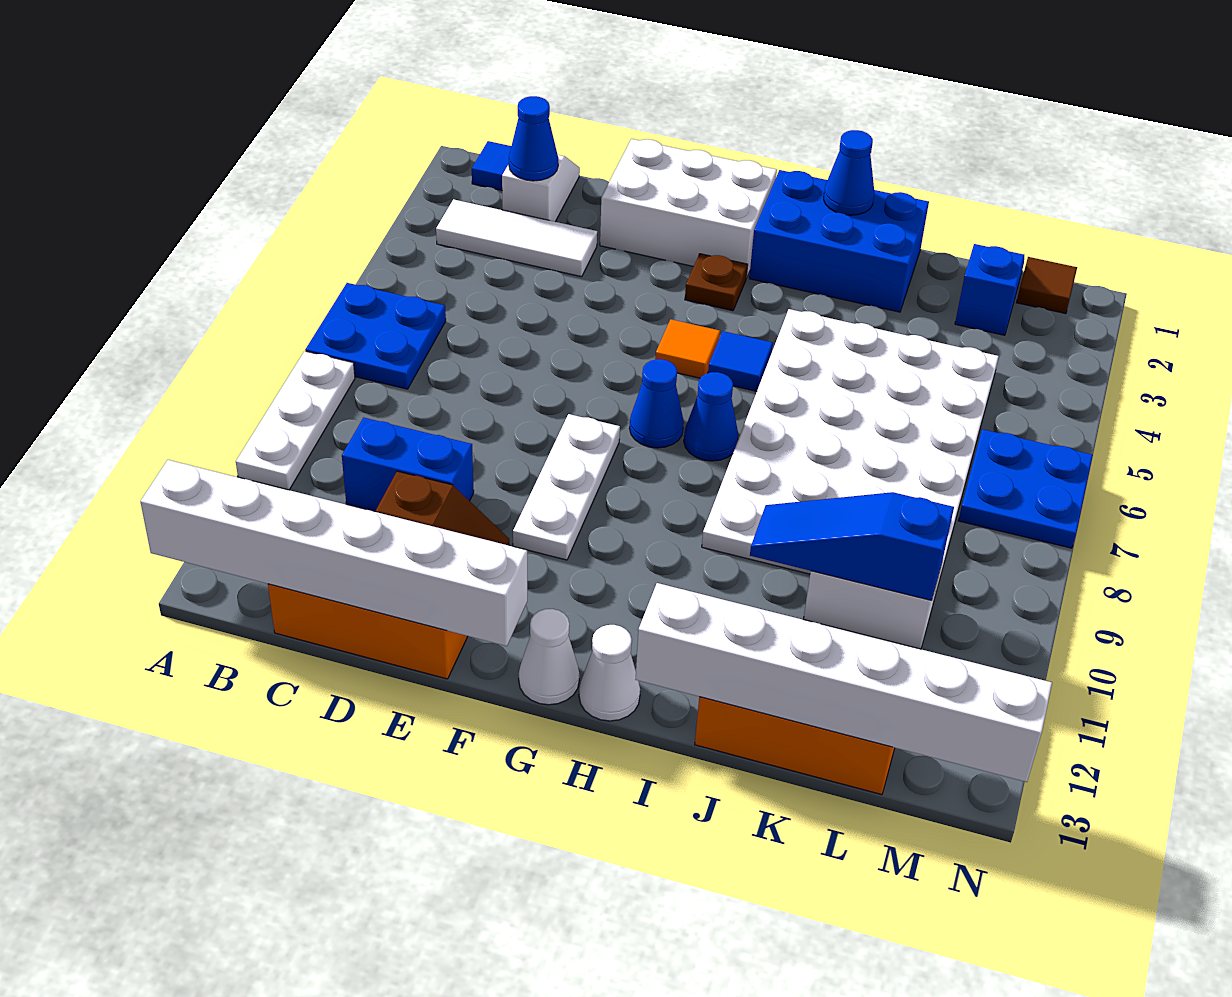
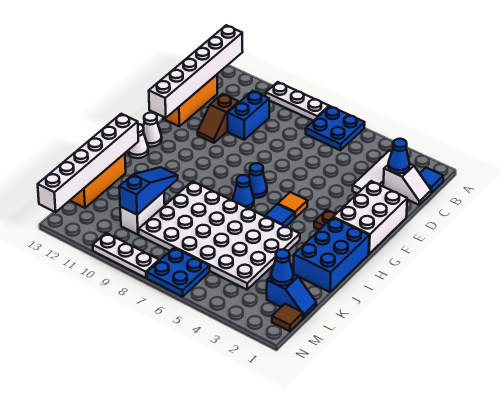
white plate F8:F10 level 1 -> white plate N8:N10 level 1
blue cone I1 level 2 -> blue cone L2 level 2

